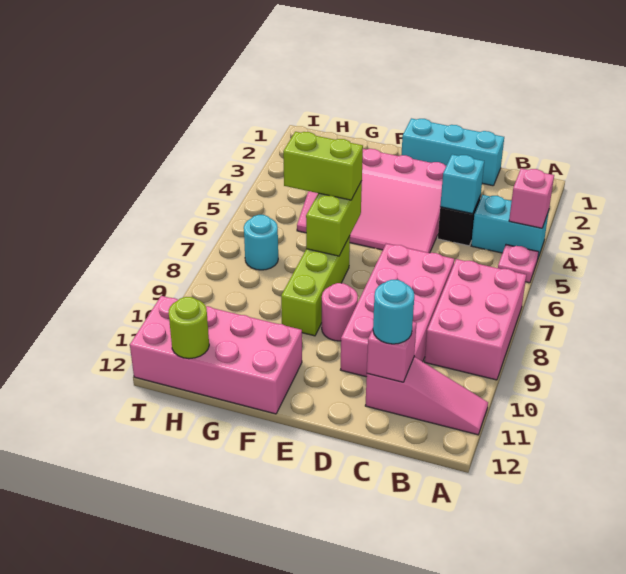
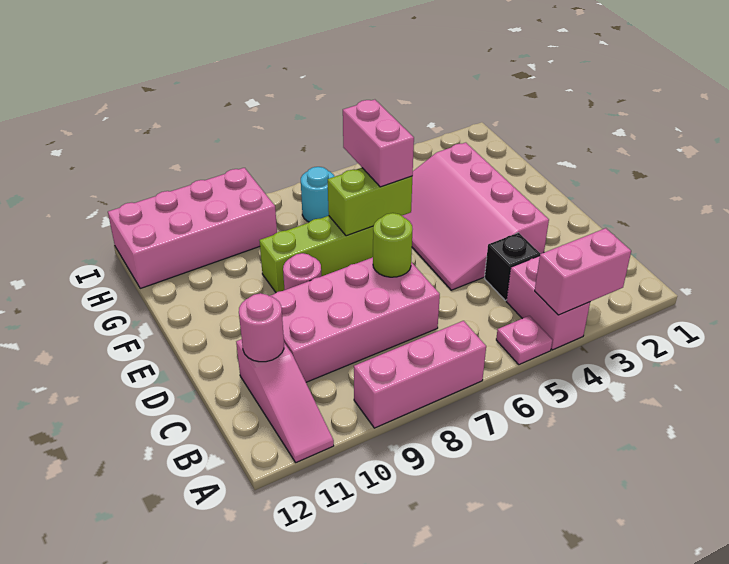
cyan brick A4:B4 level 1 -> pink brick A4:B4 level 1
pink brick A4 level 2 -> pink brick A3:A4 level 2
pink brick A7:B9 level 1 -> pink brick A7:A9 level 1
cyan brick C1:E1 level 1 -> none
cyan brick C4 level 2 -> none
pink brick C11 level 2 -> pink round brick C11 level 2
cyan round brick C11 level 3 -> none
lime brick F6:G6 level 3 -> pink brick F6:G6 level 3
pink brick F11:I12 level 1 -> pink brick H9:I12 level 1
lime round brick H12 level 2 -> lime round brick D7 level 2

